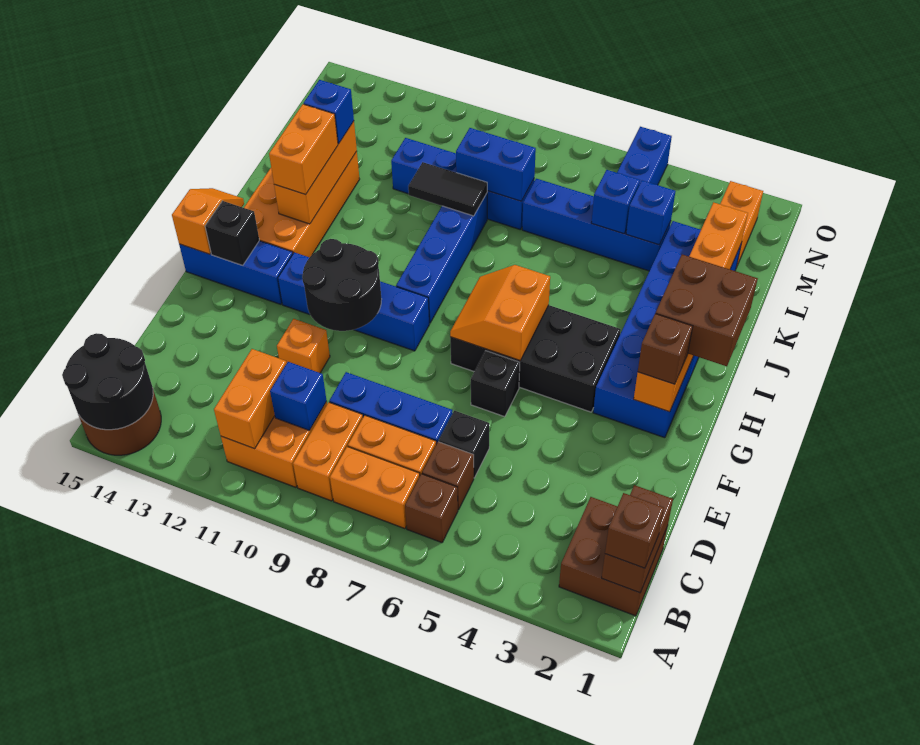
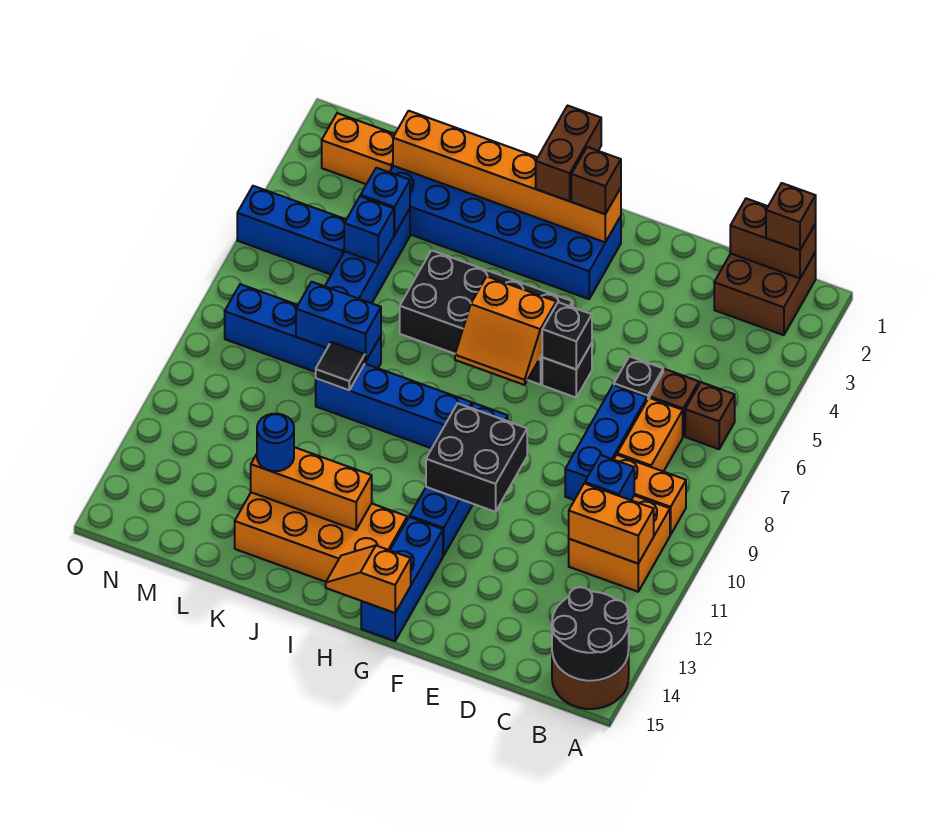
orange brick B7:B8 level 1 -> none
orange brick E11 level 1 -> none
black round brick F10:G11 level 2 -> black brick F10:G11 level 2
black brick G4:H7 level 1 -> black brick G5:J6 level 1
black brick G14 level 2 -> black brick F6 level 2
brown brick H1:I2 level 3 -> brown brick H1:H2 level 3
orange brick I13:J13 level 3 -> none
black tile K9:K10 level 2 -> black tile K9 level 2
blue brick K13 level 3 -> blue round brick K13 level 3
blue brick L8:L11 level 1 -> blue brick K8:N8 level 1
blue brick L8:L9 level 2 -> blue brick K8:L8 level 2

